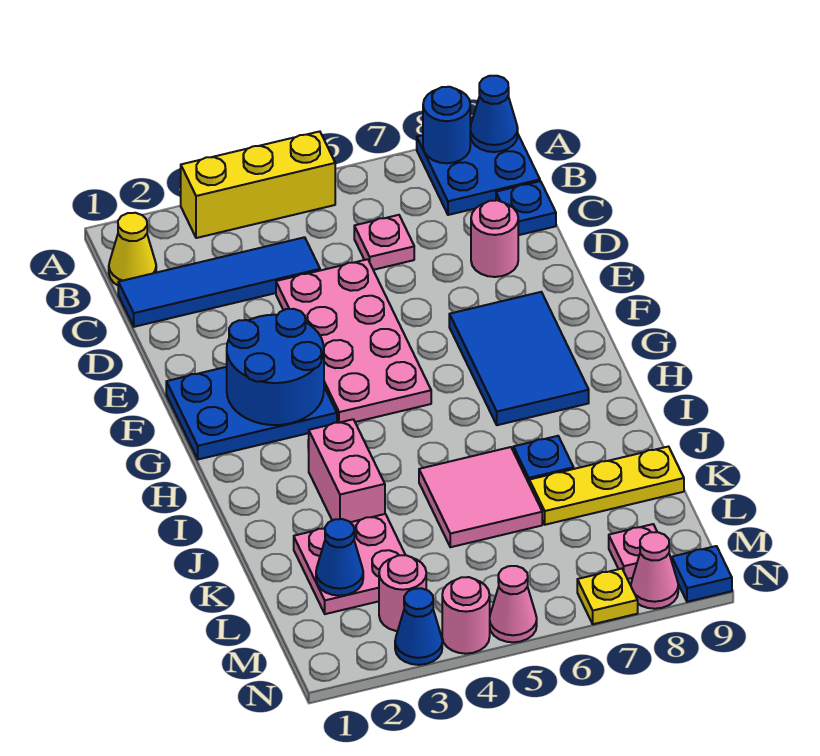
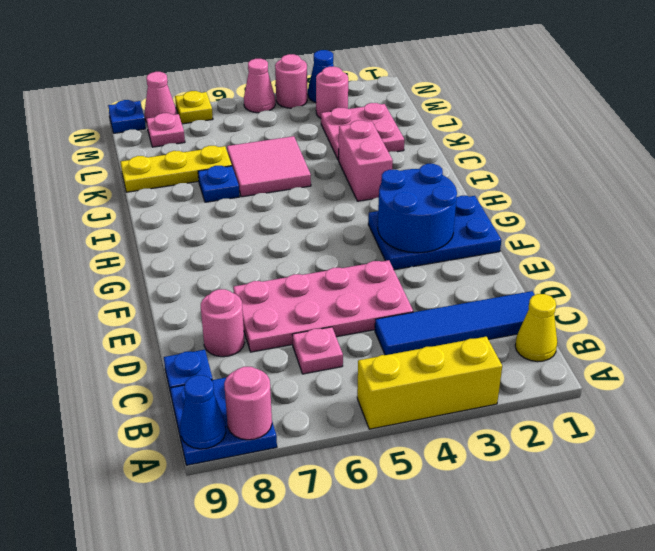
blue round brick A8 level 2 -> pink round brick A8 level 2
pink plate D4:G5 level 1 -> pink plate D4:E7 level 1
blue tile F7:H8 level 1 -> none
blue cone L2 level 2 -> none

